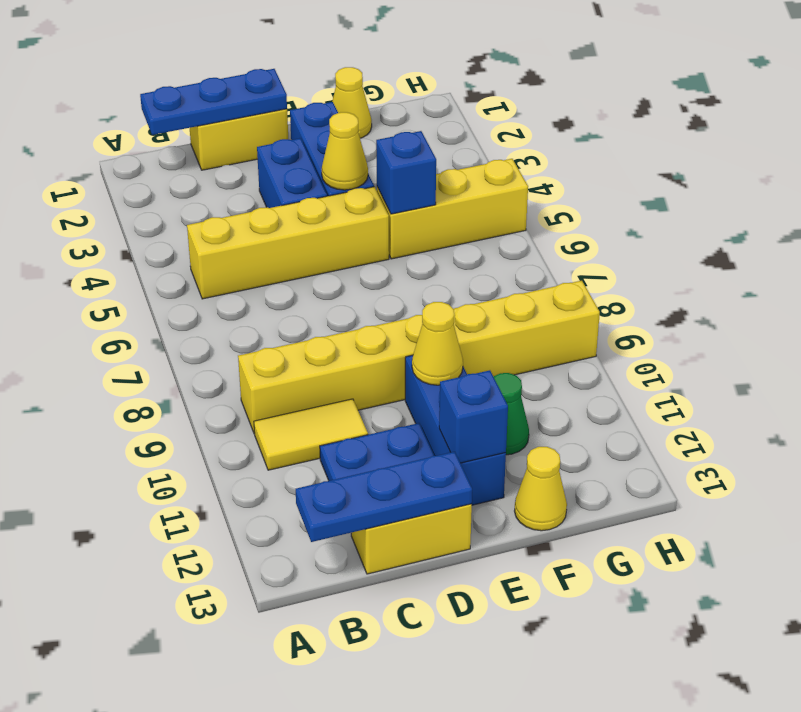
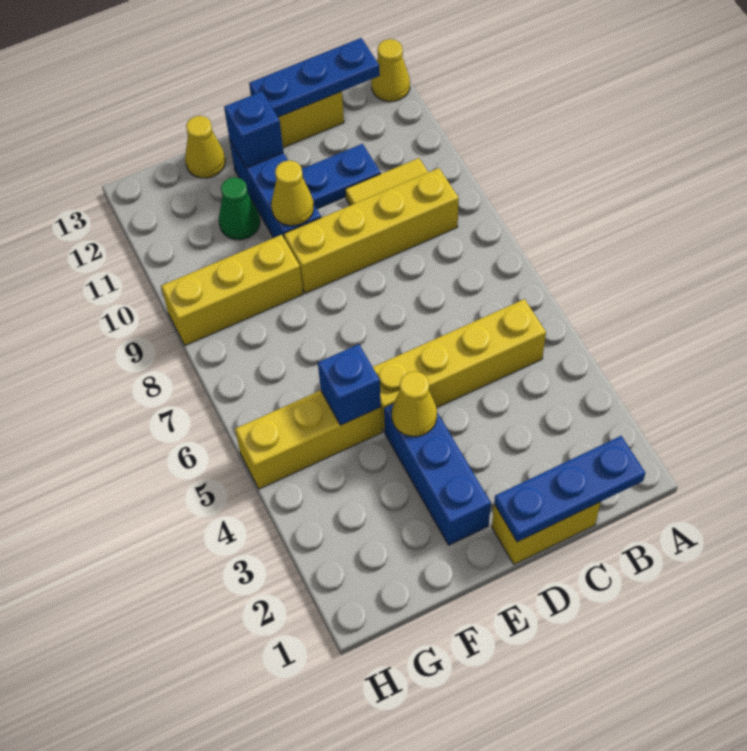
blue brick D3:D4 level 1 -> none
yellow cone F1 level 1 -> yellow cone A13 level 1

